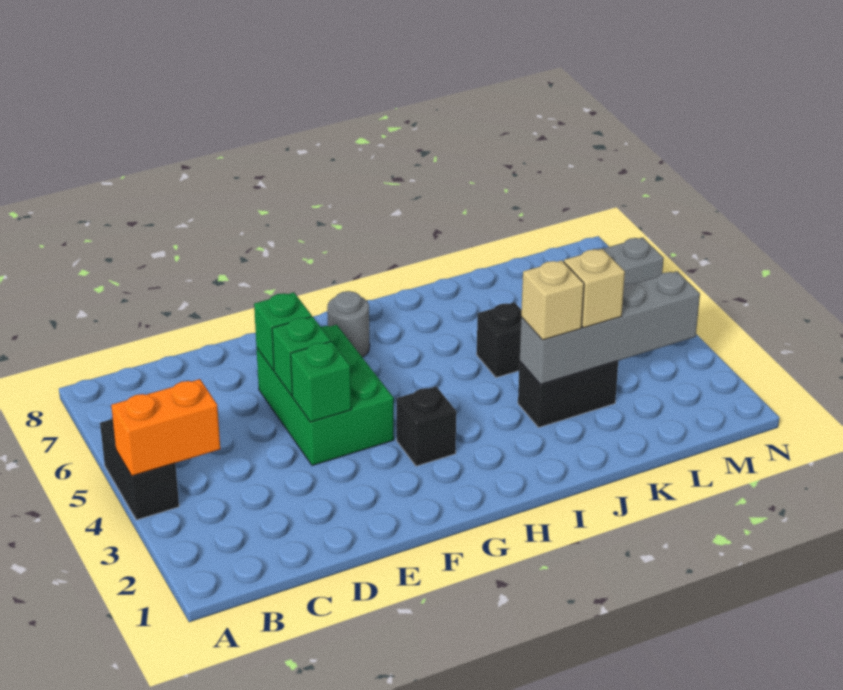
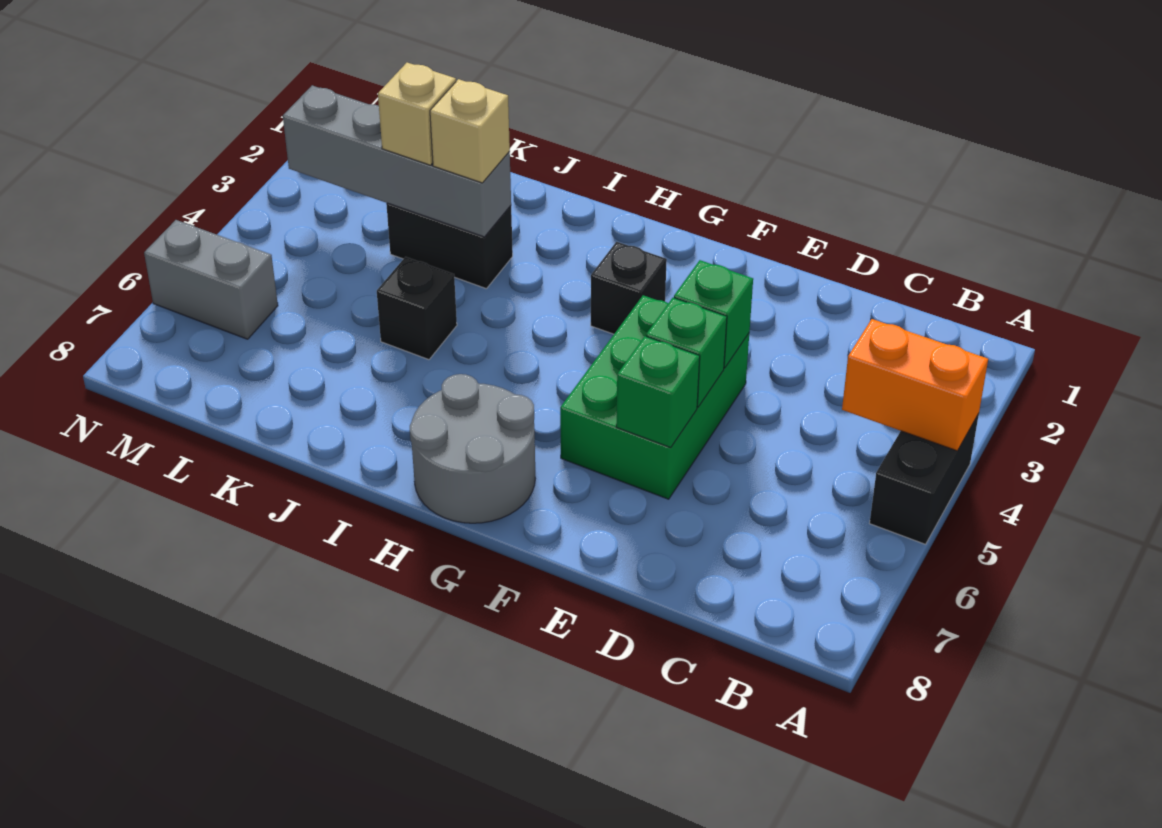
grey round brick G7 level 1 -> grey round brick G7:H8 level 1

